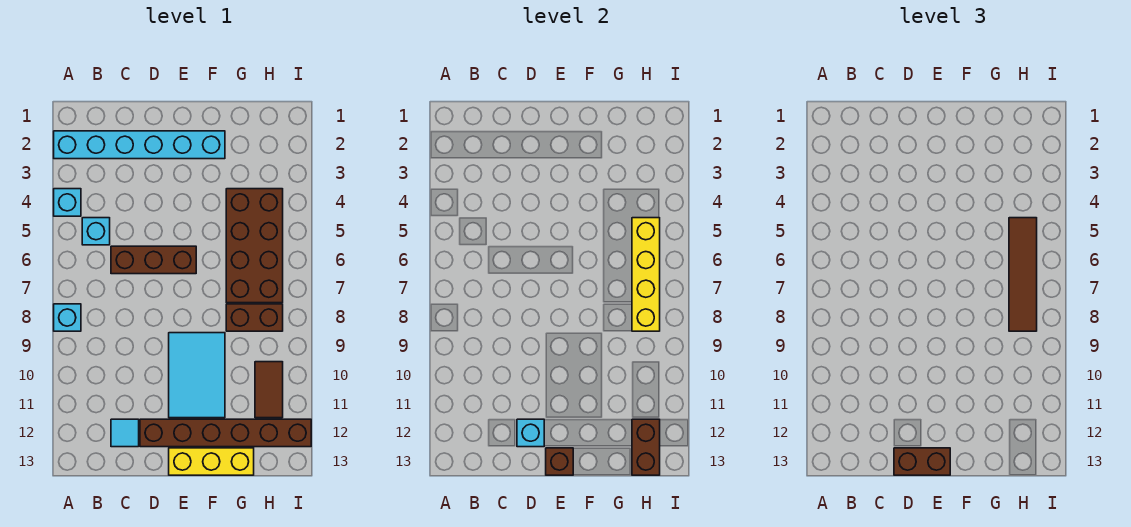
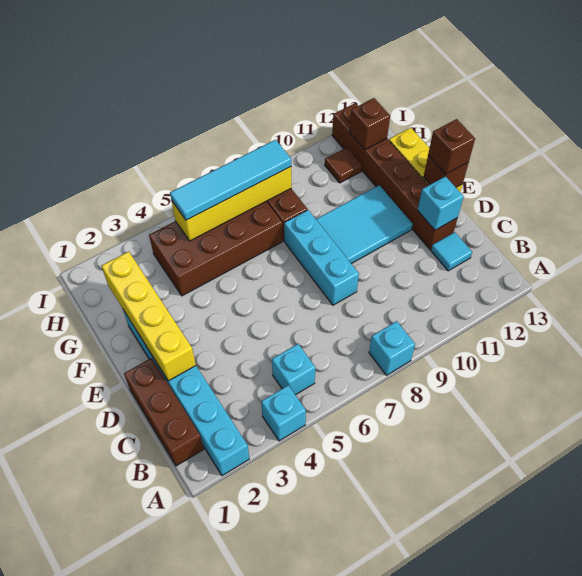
brown brick C6:E6 level 1 -> brown brick B1:D1 level 1
none -> yellow brick D2:G2 level 2
none -> cyan brick D8:F8 level 1
brown brick D13:E13 level 3 -> brown brick E13 level 3
brown tile H5:H8 level 3 -> cyan tile H5:H8 level 3
brown tile H10:H11 level 1 -> brown tile H11 level 1
brown brick H12:H13 level 2 -> brown brick H12 level 2

